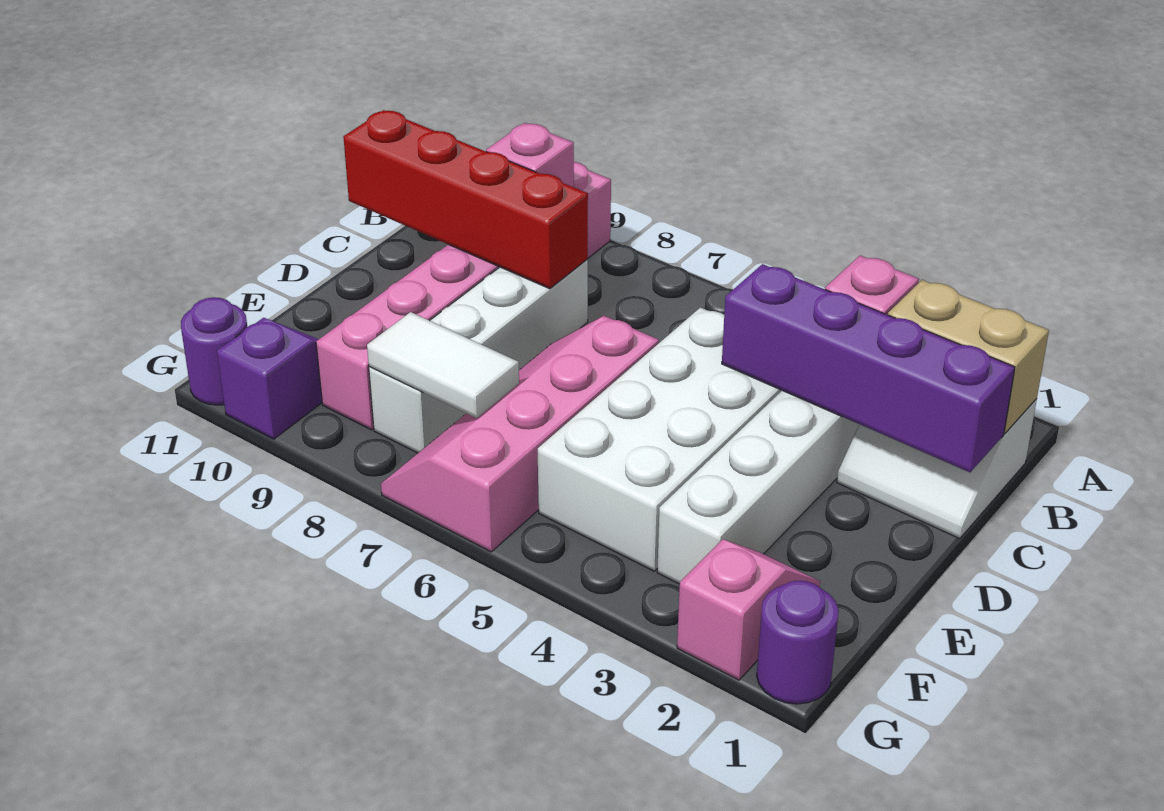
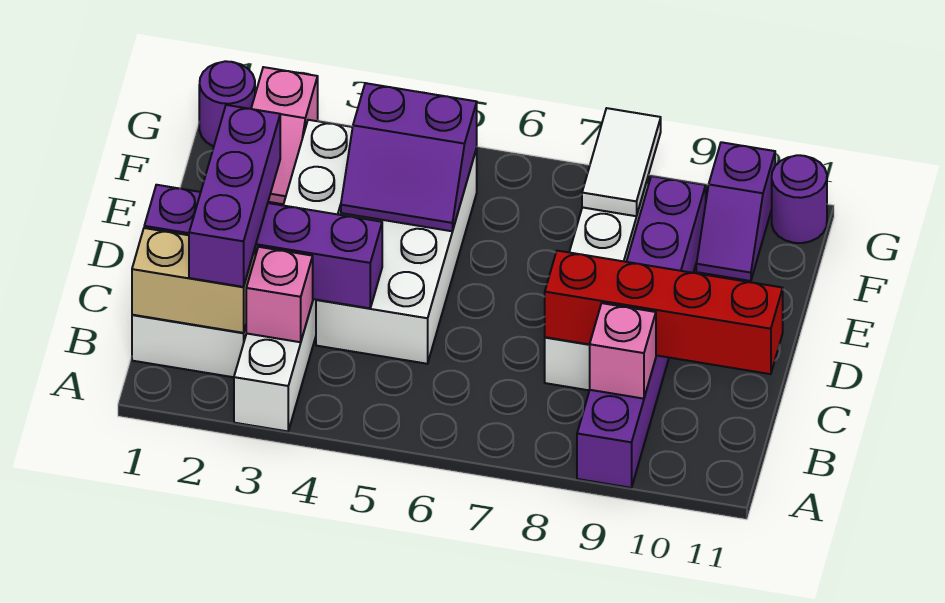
pink brick A9:F9 level 1 -> purple brick A9:F9 level 1
none -> purple brick B2:D2 level 3
pink slope D6:G7 level 1 top 6 -> none
none -> purple slope E4:F5 level 2 top F
white tile F7:F8 level 2 -> white tile F8:G8 level 2

